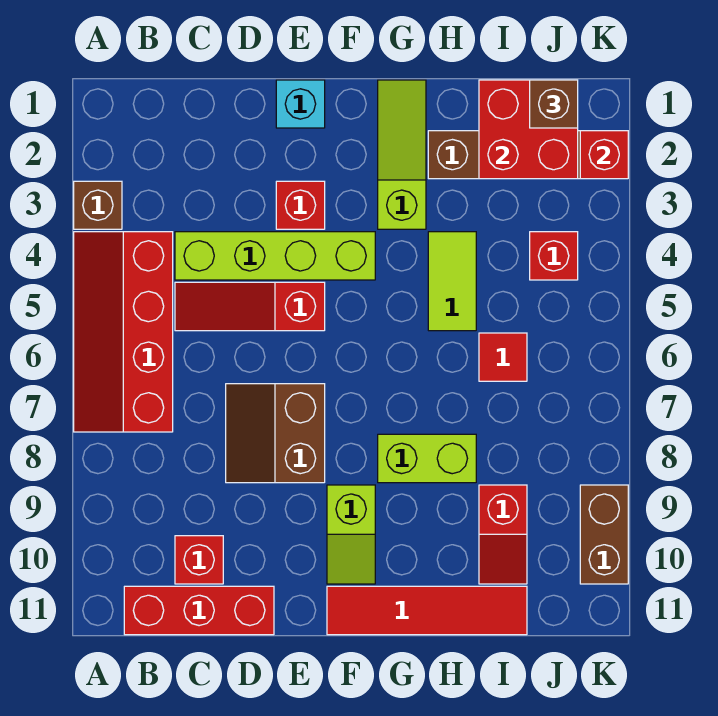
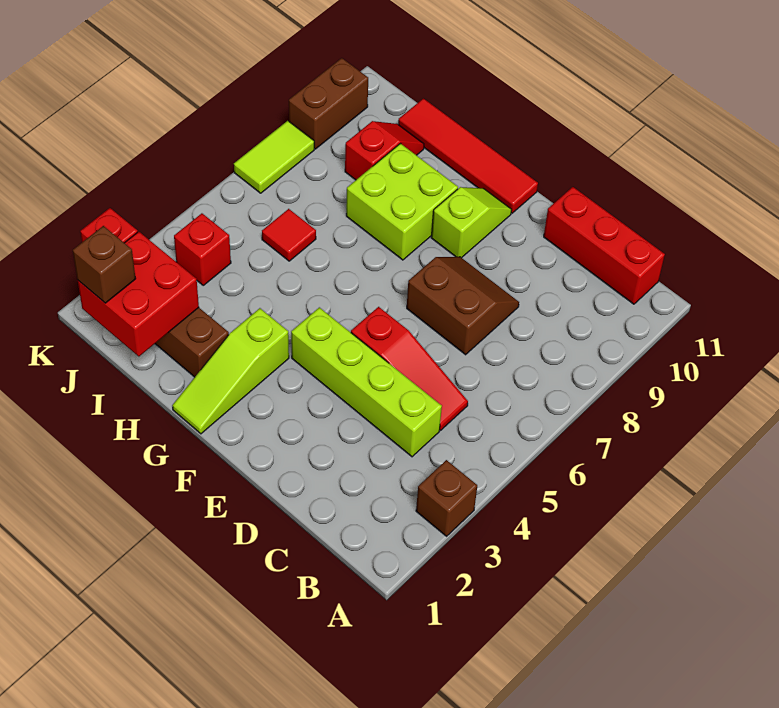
red slope A4:B7 level 1 top B -> none
red brick C10 level 1 -> none
brown slope D7:E8 level 1 top E -> brown slope D7:E8 level 1 top 7
cyan brick E1 level 1 -> none
red brick E3 level 1 -> none
lime brick G8:H8 level 1 -> lime brick G8:H9 level 1
lime tile H4:H5 level 1 -> lime tile K7:K8 level 1

